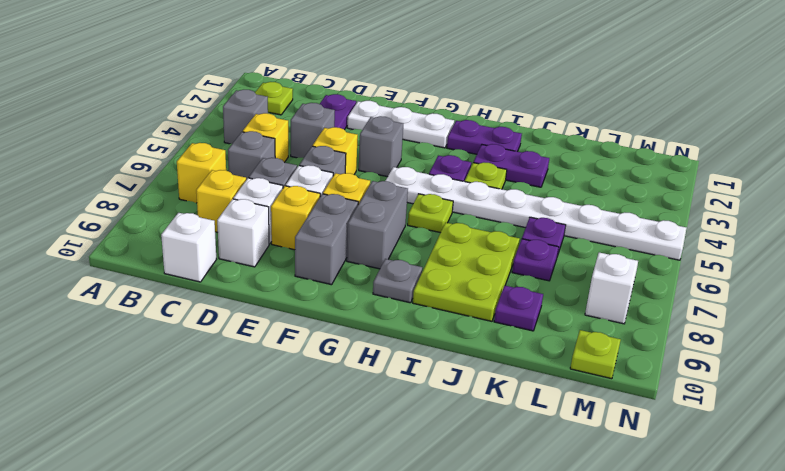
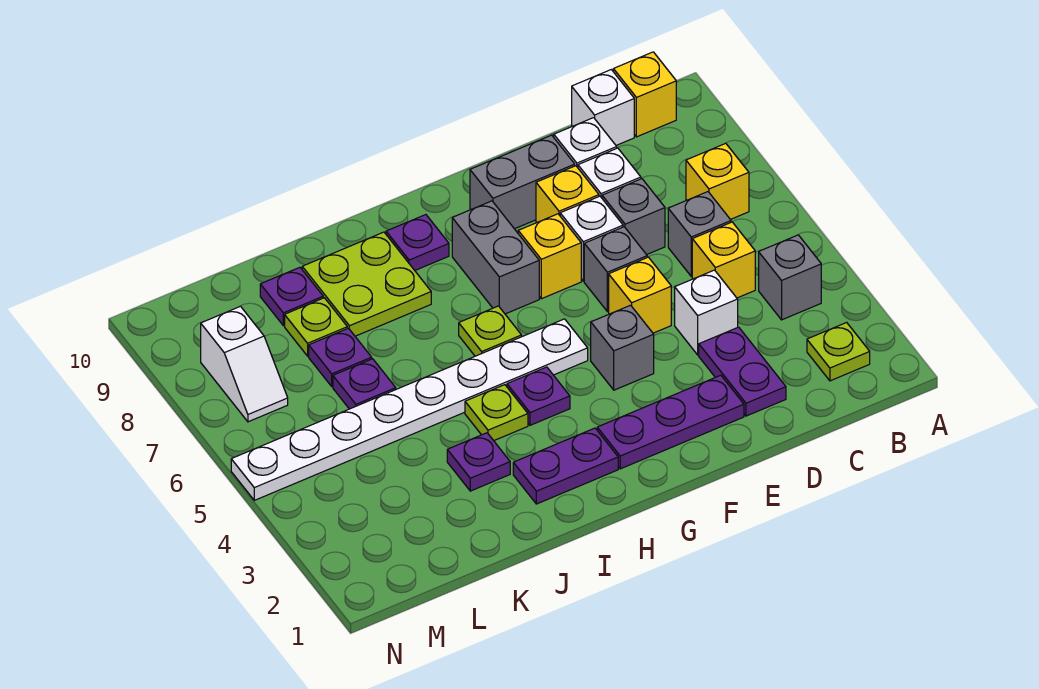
yellow brick C8 level 1 -> yellow brick B10 level 1
grey brick D4 level 1 -> white brick D4 level 1
white plate E2:G2 level 1 -> purple plate E2:G2 level 1
grey brick F8:F9 level 1 -> grey brick E9:F9 level 1
grey plate H9 level 1 -> purple plate H9 level 1
purple plate I3:J3 level 1 -> purple plate J3 level 1
lime plate I7:J9 level 1 -> lime plate I8:J9 level 1
lime plate M10 level 1 -> lime plate K8 level 1

